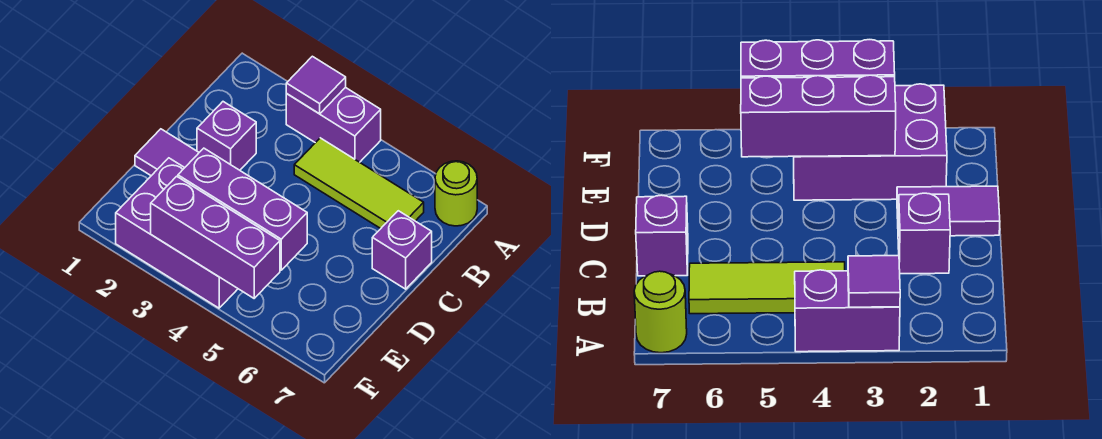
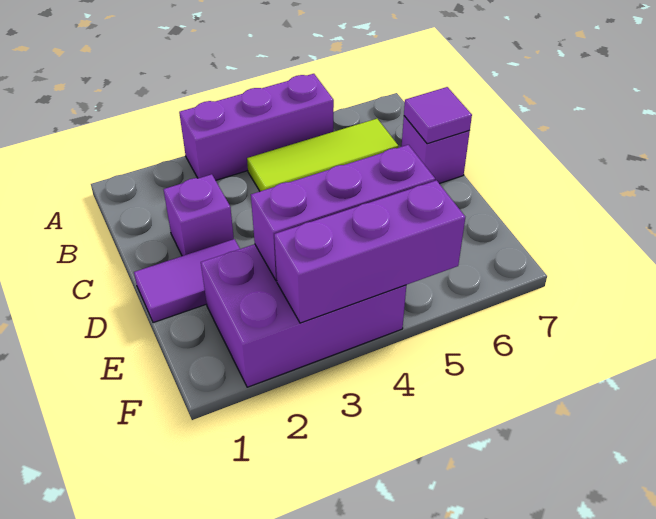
purple brick A3:A4 level 1 -> purple brick A3:A5 level 1
purple tile A3 level 2 -> purple tile C7 level 2
lime round brick A7 level 1 -> none

